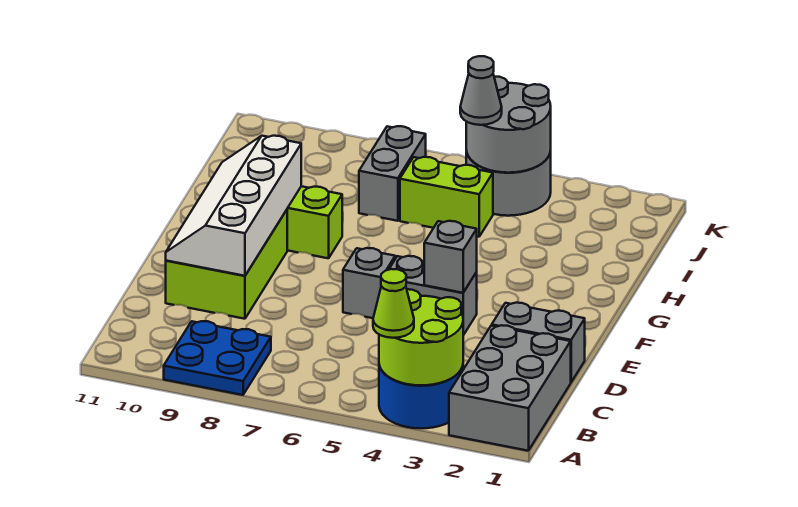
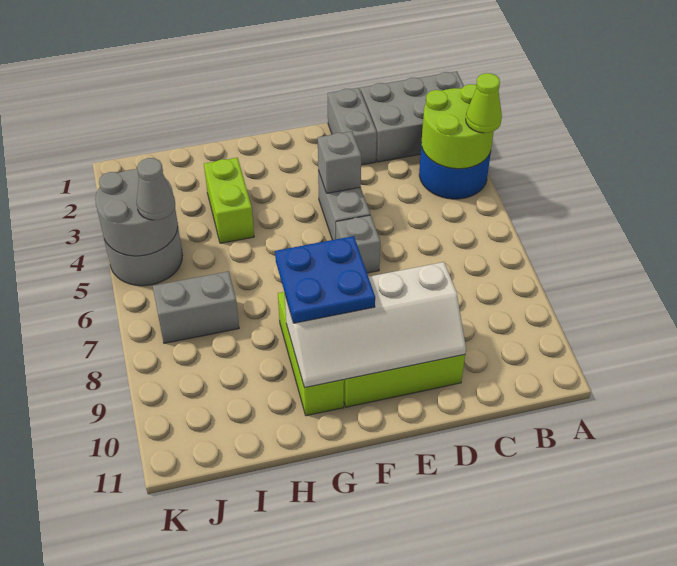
blue plate A8:B9 level 1 -> blue plate F8:G9 level 3
lime brick I5:I6 level 1 -> lime brick H3:H4 level 1

